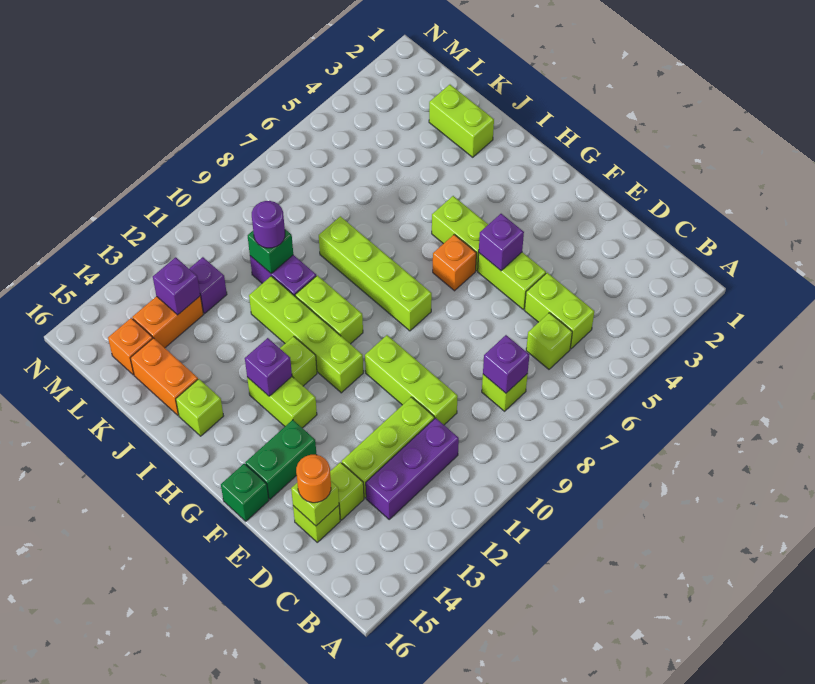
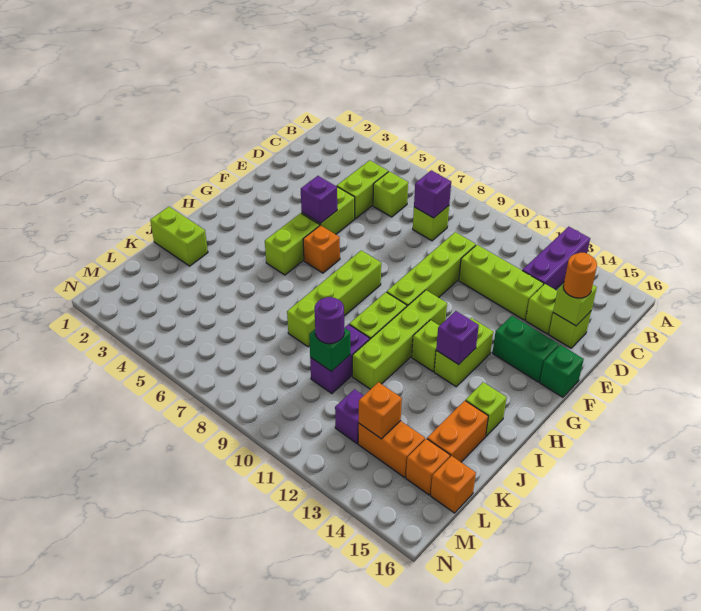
purple brick C11:C13 level 1 -> purple brick A13:C13 level 1
lime brick D10:F10 level 1 -> lime brick D10:G10 level 1
lime brick J2:K2 level 1 -> lime brick J1:J2 level 1
purple brick L13 level 2 -> orange brick L13 level 2
none -> orange brick L16 level 1

